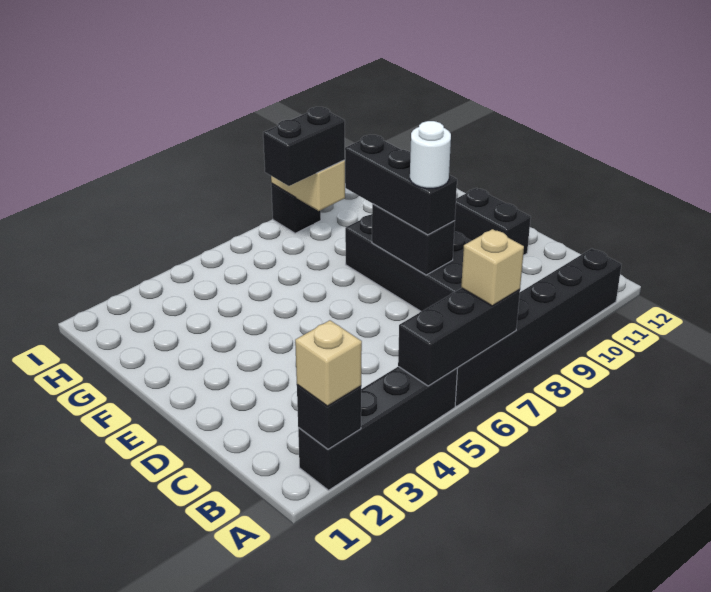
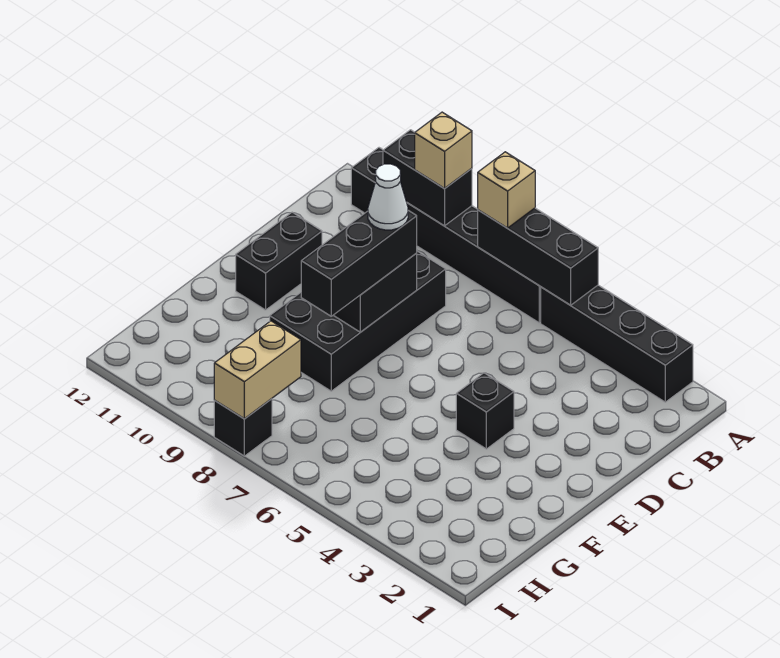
black brick A2 level 2 -> black brick E4 level 1
tan brick A2 level 3 -> tan brick A9 level 3
white round brick D8 level 4 -> white cone D8 level 4
black brick H7:H8 level 3 -> black brick A9:A10 level 2

